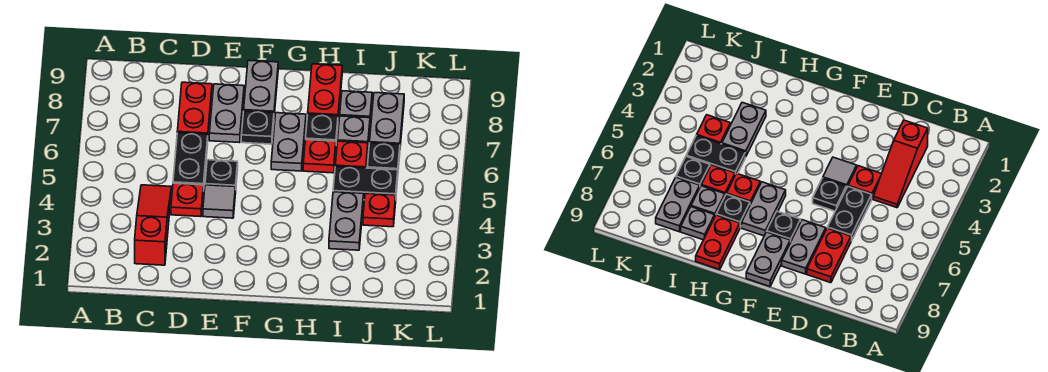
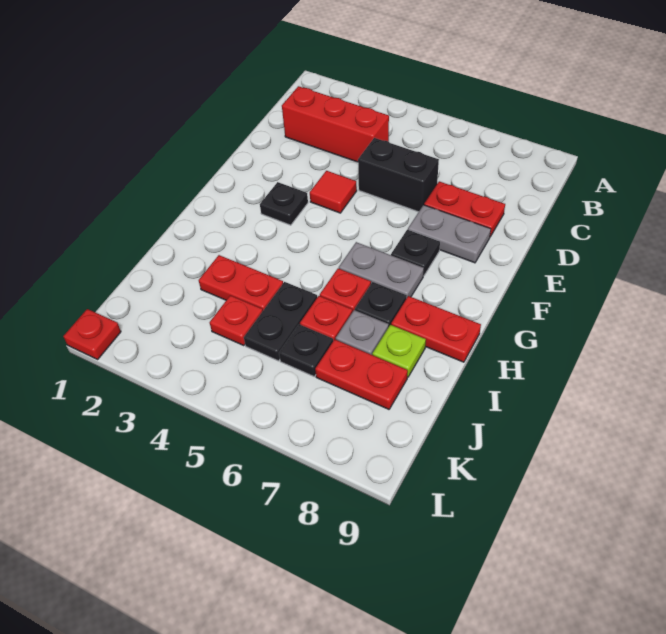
red slope C2:C4 level 1 top 2 -> red brick C2:C4 level 1
red plate D4 level 1 -> red plate L1 level 1
black plate D5:D6 level 1 -> black brick D5:D6 level 1
grey tile E4 level 1 -> red tile E4 level 1
black plate E5 level 1 -> black plate F3 level 1
grey plate F8:F9 level 1 -> none
grey plate I3:I4 level 1 -> red plate I3:I4 level 1
grey plate I8 level 1 -> lime plate I8 level 1
grey plate J7:J8 level 1 -> red plate J7:J8 level 1

